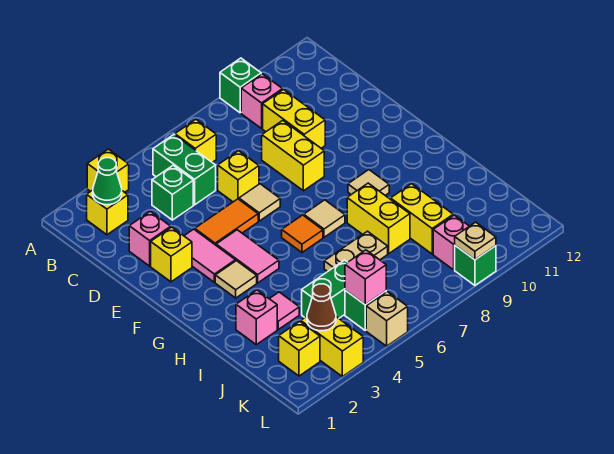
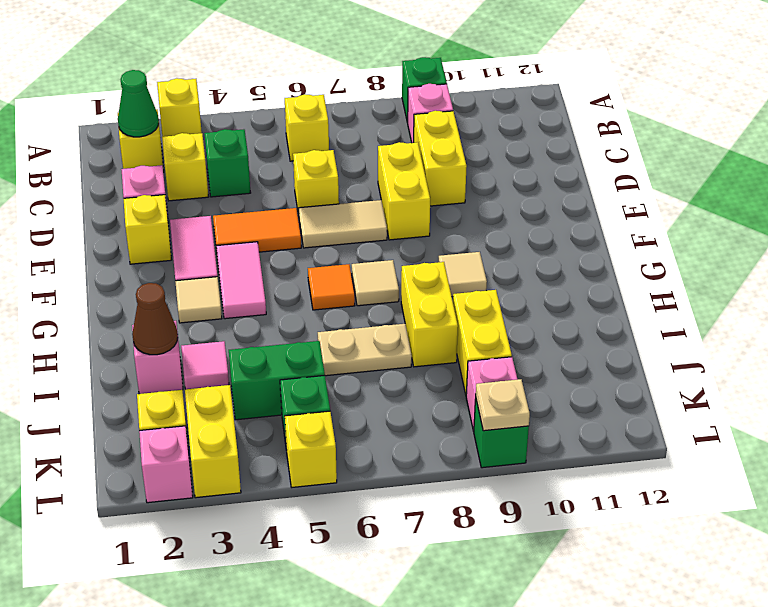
green brick B5:C5 level 1 -> none
none -> yellow brick C3 level 1
tan tile E6 level 1 -> tan tile E6:E7 level 1
brown cone K3 level 2 -> brown cone I2 level 2
pink brick K5 level 2 -> pink brick L2 level 1
tan brick L5 level 1 -> yellow brick L5 level 1

